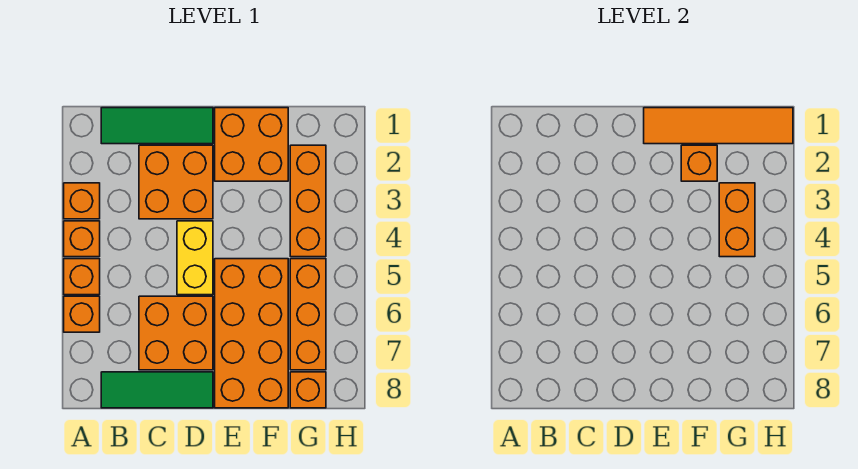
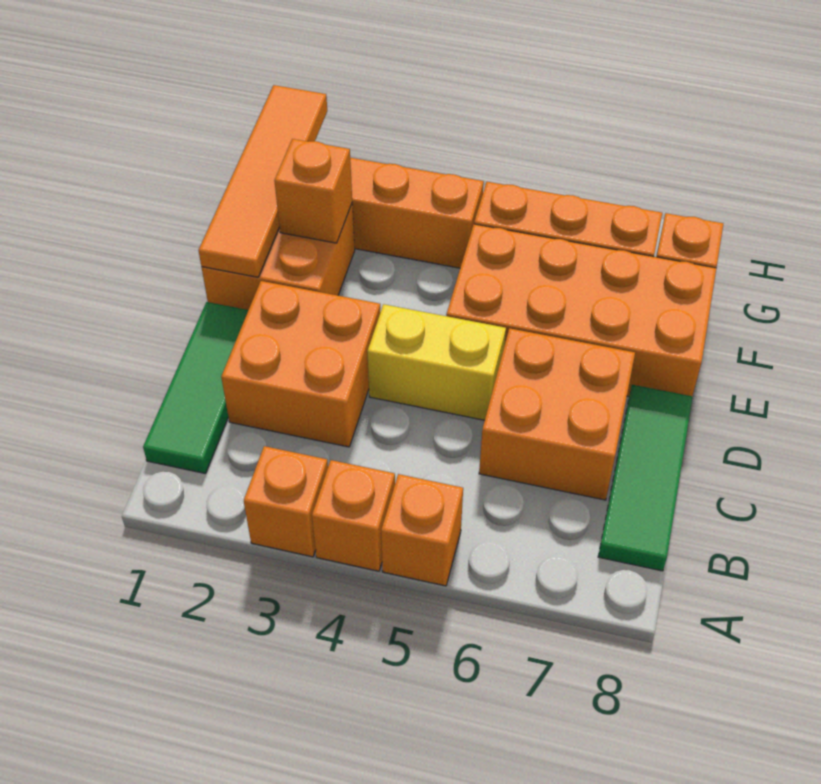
orange brick A6 level 1 -> none
orange brick G3:G4 level 2 -> none

